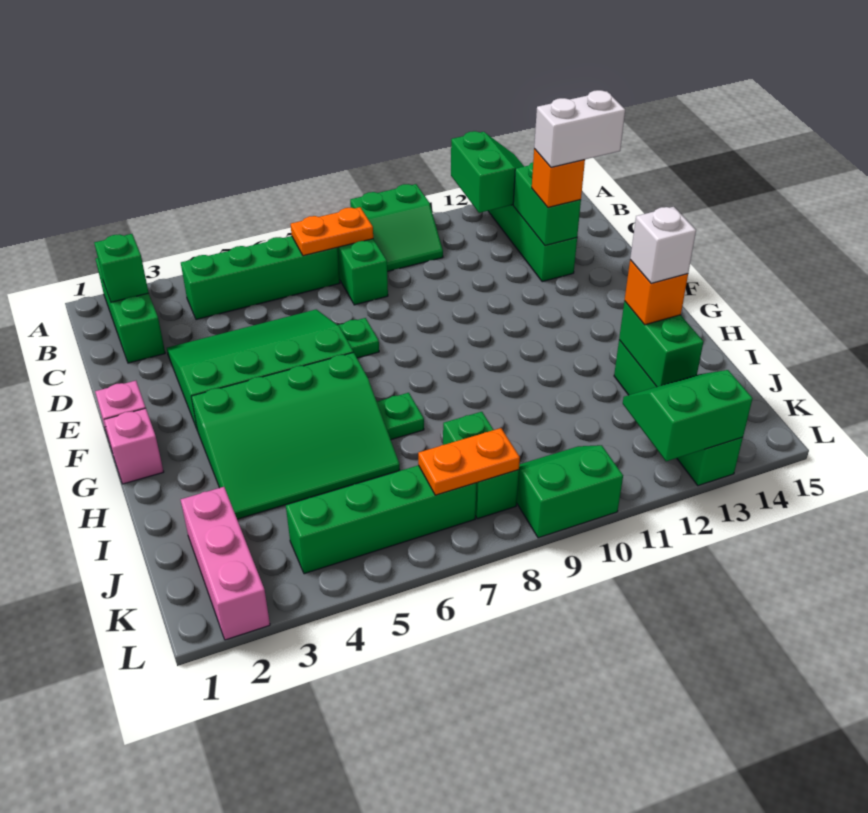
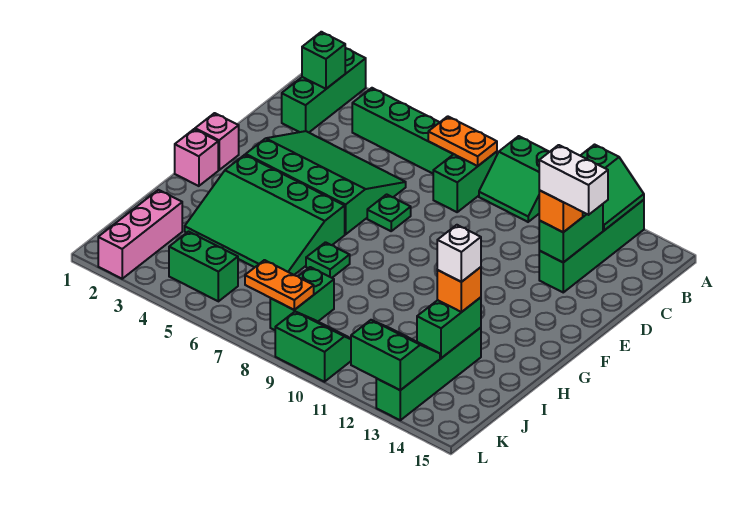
green brick K4:K7 level 1 -> green brick K4:K5 level 1

